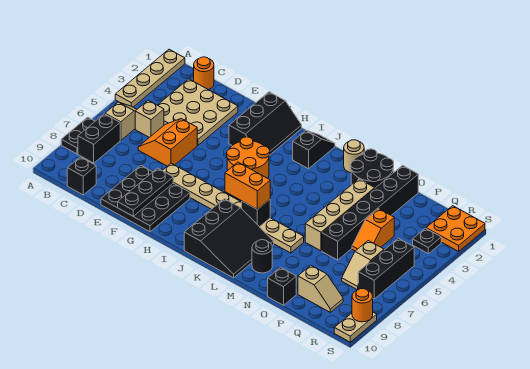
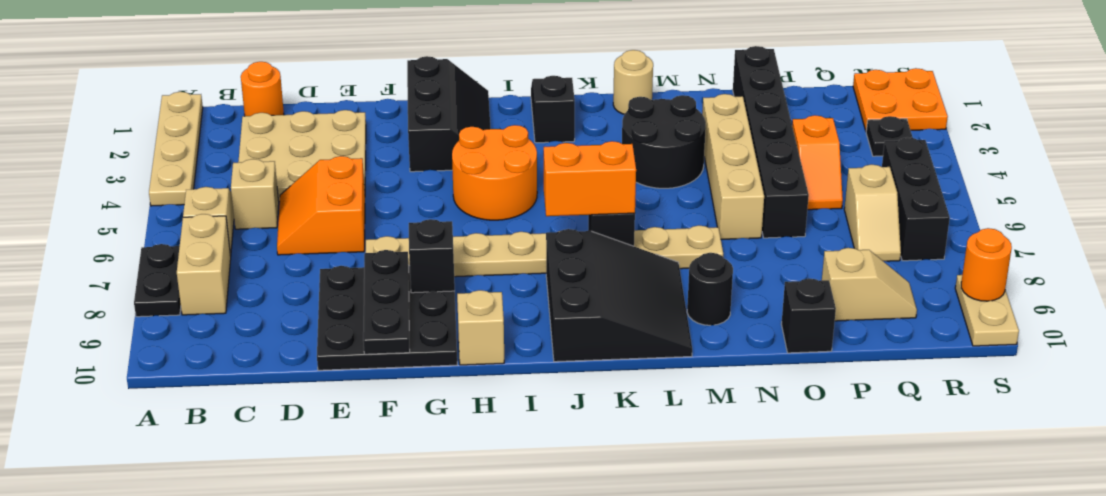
black brick B7:B8 level 1 -> tan brick B7:B8 level 1
black brick C10 level 1 -> black brick G8 level 2
none -> tan brick H10 level 1
black round brick M1:N2 level 1 -> black round brick L3:M4 level 1

